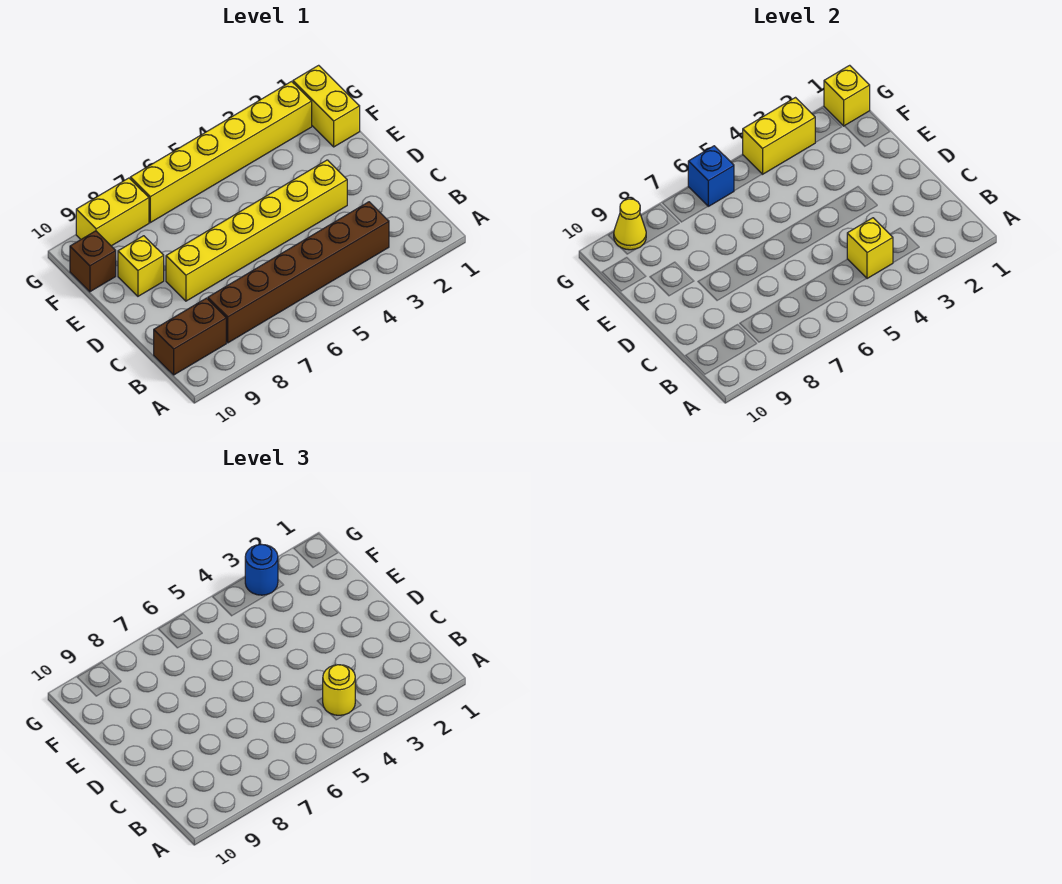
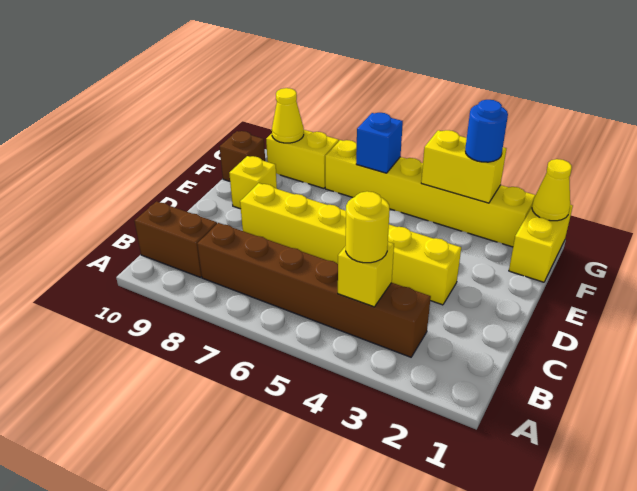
yellow brick G1 level 2 -> yellow cone G1 level 2

